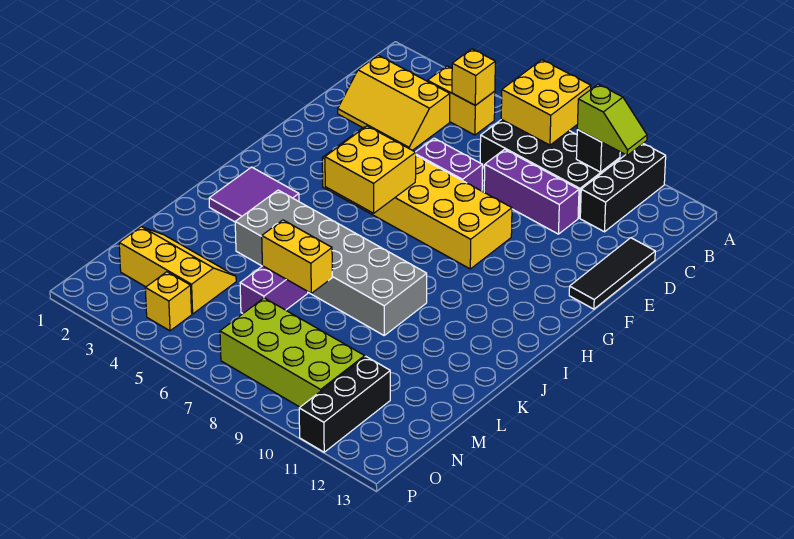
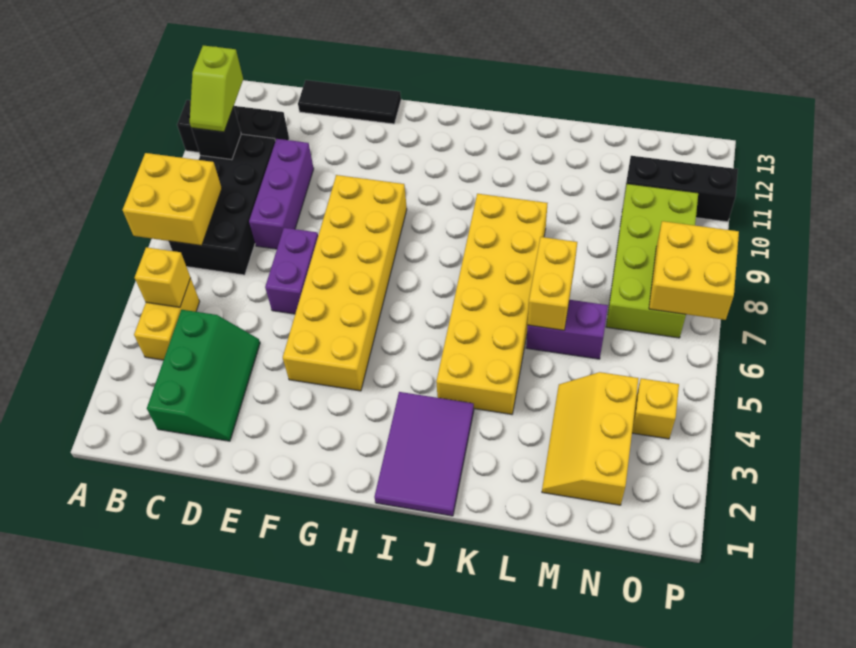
lime slope B10:B11 level 3 top 10 -> lime slope B10:B11 level 3 top 11
yellow slope C2:D4 level 1 top C -> green slope C2:D4 level 1 top C
yellow brick G5:H6 level 2 -> yellow brick O7:P8 level 2
purple tile I2:J3 level 1 -> purple tile I1:J3 level 1
grey brick J4:K9 level 1 -> yellow brick J4:K9 level 1

